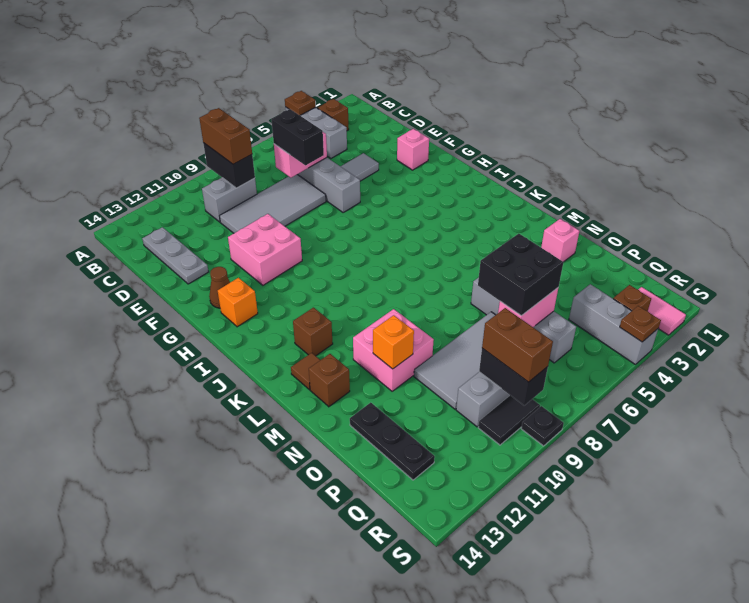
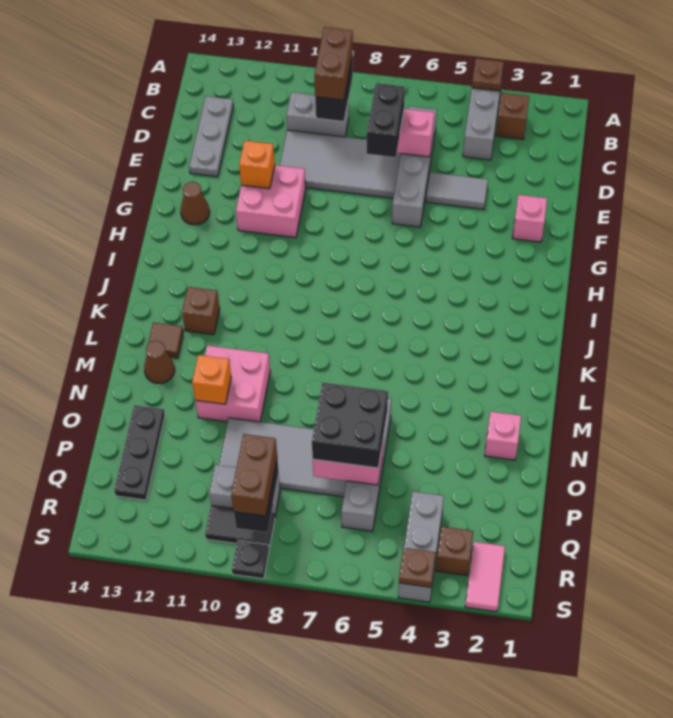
orange brick H13 level 1 -> orange brick F11 level 2
brown brick M13 level 1 -> brown cone M13 level 1

